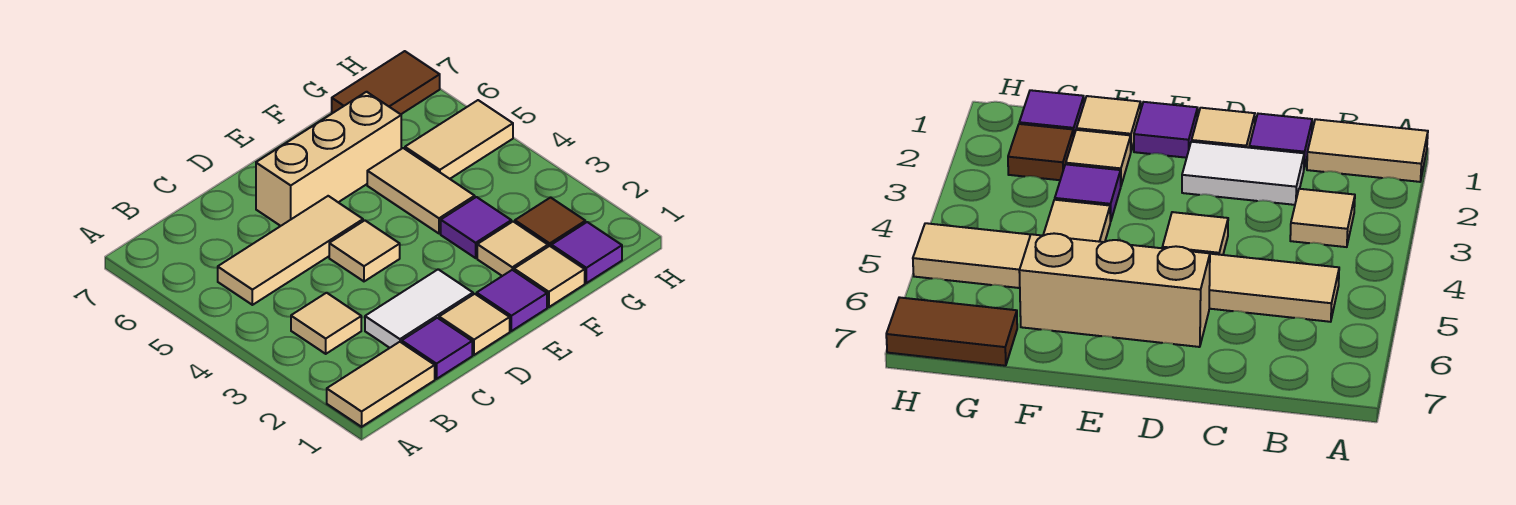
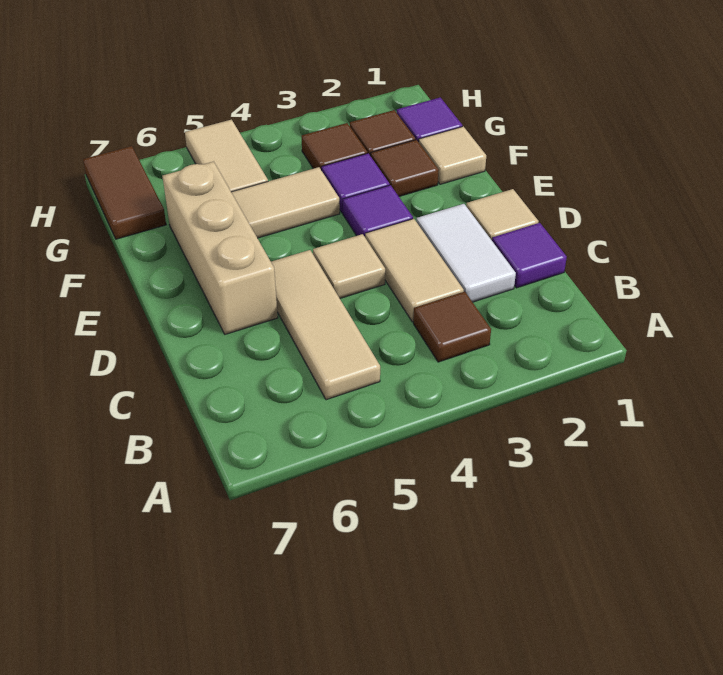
tan tile A1:B1 level 1 -> tan tile C3:D3 level 1
tan tile B3 level 1 -> brown tile B3 level 1
purple tile E1 level 1 -> purple tile E3 level 1
tan tile F2 level 1 -> brown tile F2 level 1
none -> brown tile G3 level 1

